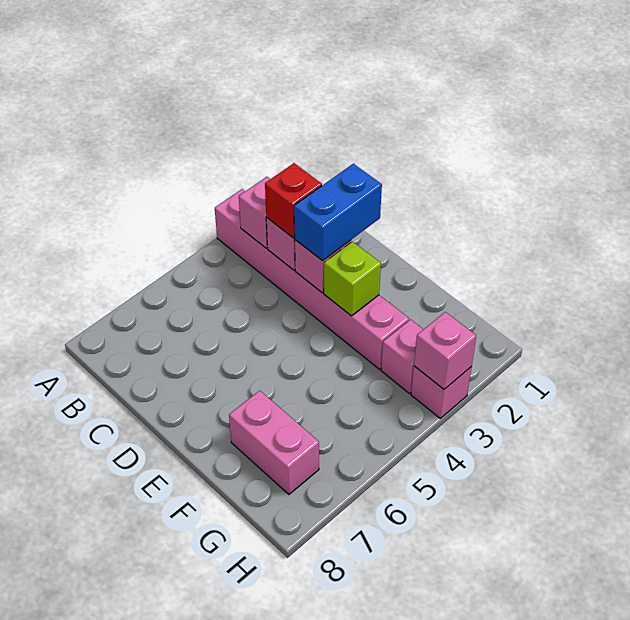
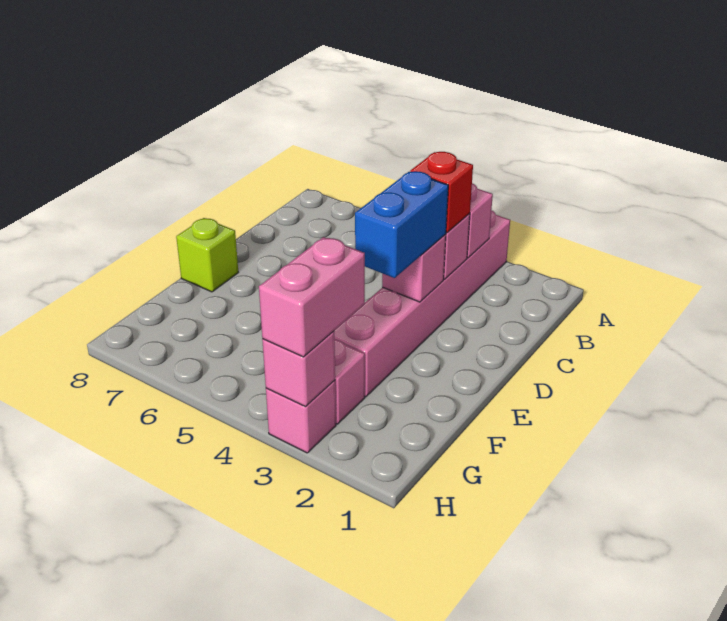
blue brick D2:D3 level 3 -> blue brick D3:E3 level 3
lime brick E3 level 2 -> lime brick E8 level 1
pink brick F7:G7 level 1 -> pink brick G3:H3 level 3

